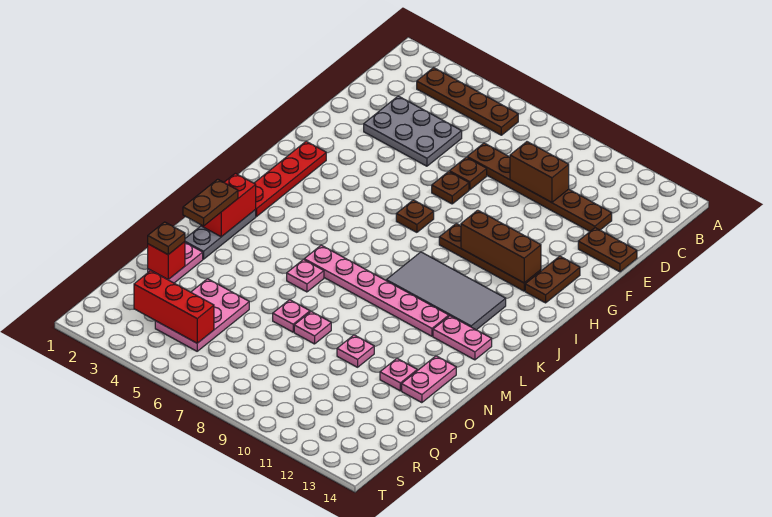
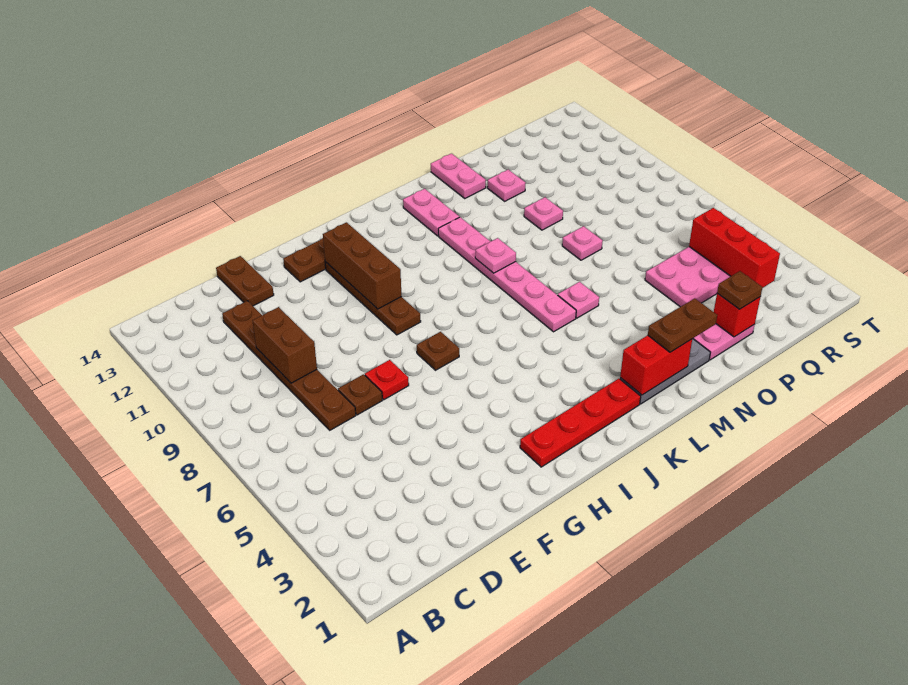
brown plate B3:B6 level 1 -> none
grey plate D3:E5 level 1 -> none
brown plate F7 level 1 -> red plate F7 level 1
grey tile J9:K12 level 1 -> none
pink plate N13:O13 level 1 -> pink plate N13:N14 level 1
pink plate O7 level 1 -> pink plate L9 level 2

